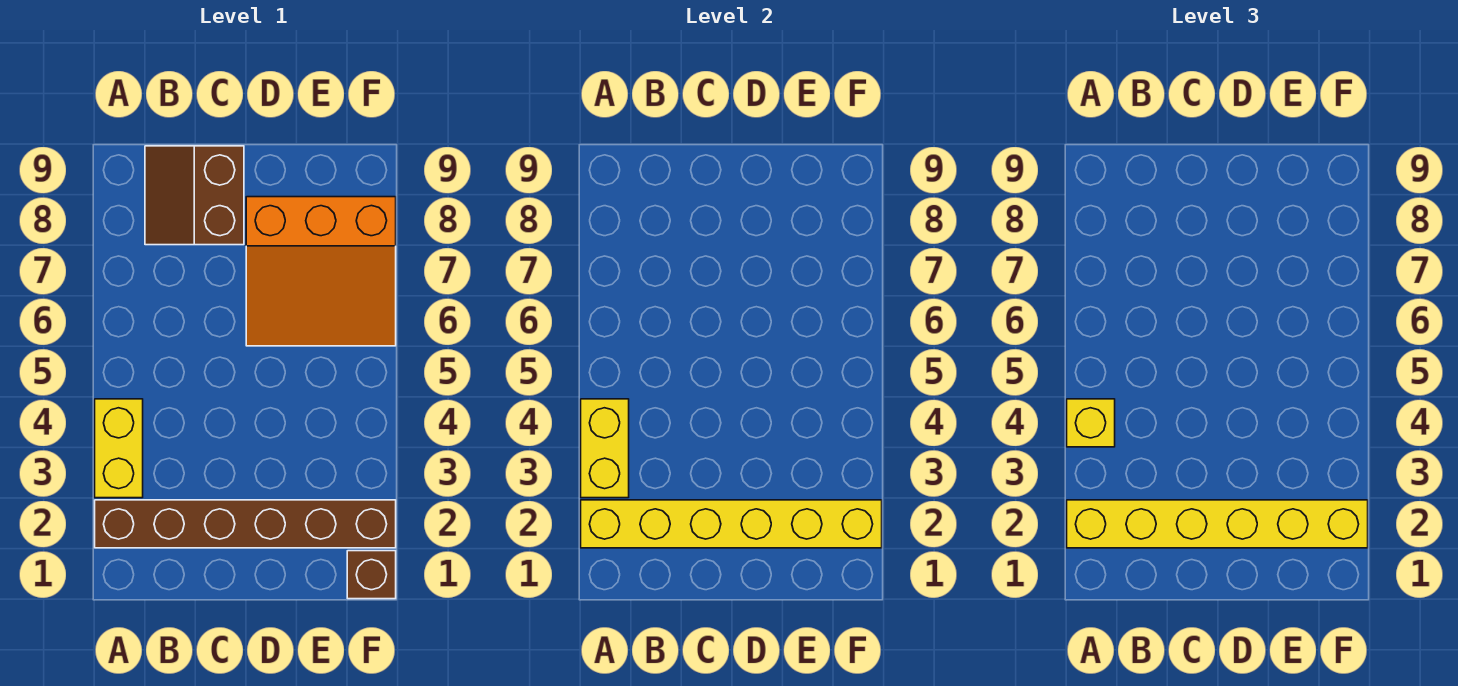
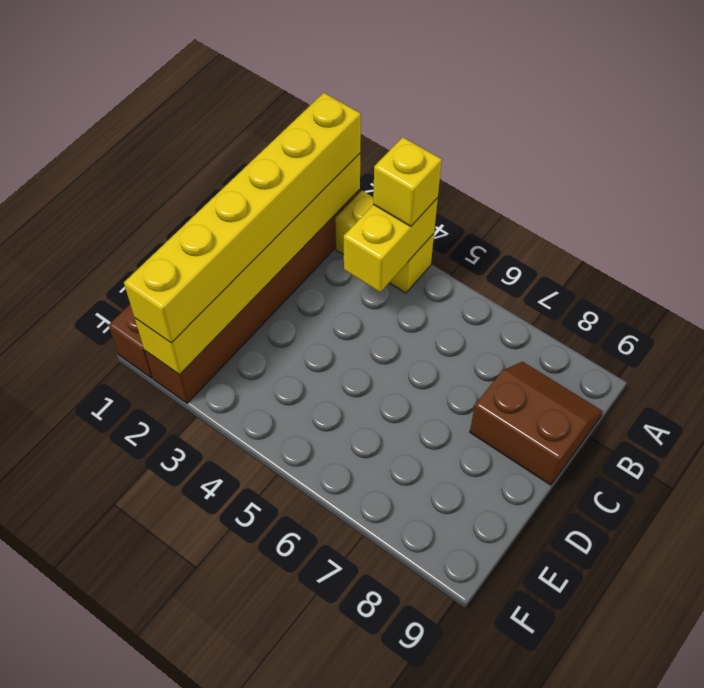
yellow brick A3:A4 level 2 -> yellow brick A4:B4 level 2
orange slope D6:F8 level 1 top 8 -> none

